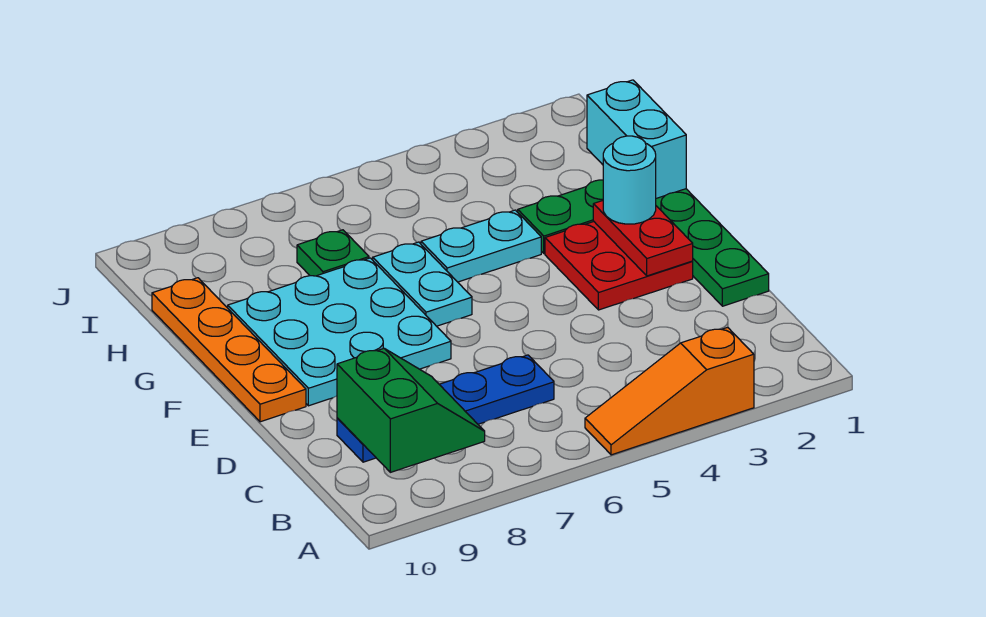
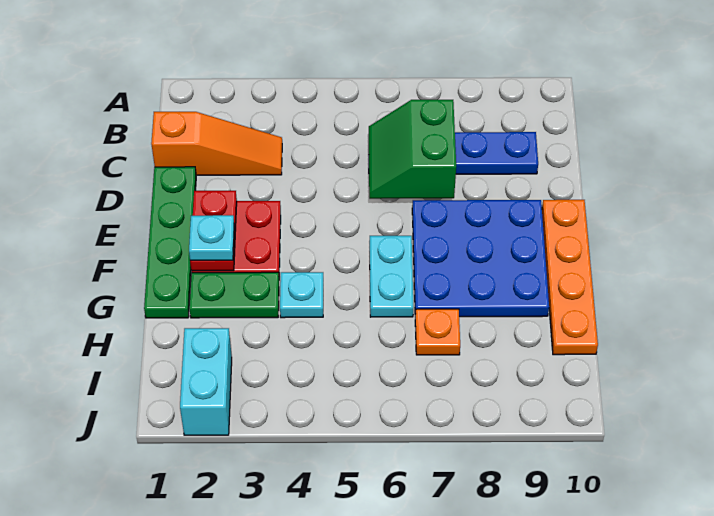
orange slope A3:A5 level 1 top 3 -> orange slope C1:C3 level 1 top 1
green slope B8:C9 level 2 top 9 -> green slope C6:D7 level 2 top 7
cyan plate E7:G9 level 1 -> blue plate E7:G9 level 1
cyan round brick F2 level 3 -> cyan plate F2 level 3
cyan brick G1:H1 level 2 -> cyan brick I2:J2 level 1
cyan plate G4:G5 level 1 -> cyan plate G4 level 1
green plate H7 level 1 -> orange plate H7 level 1

